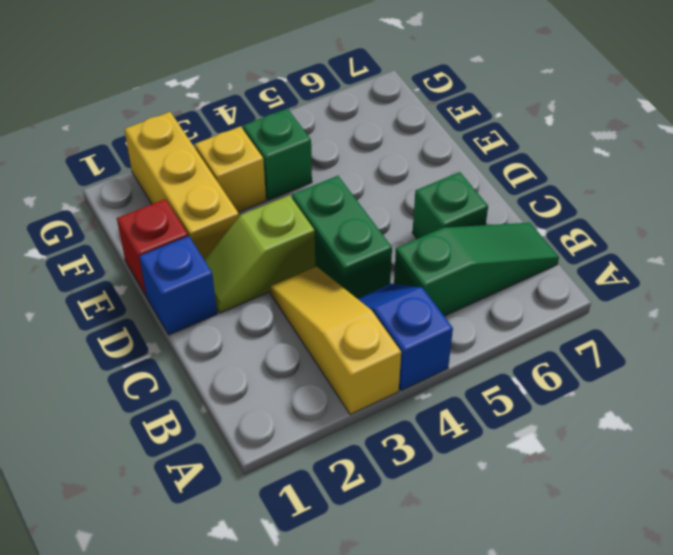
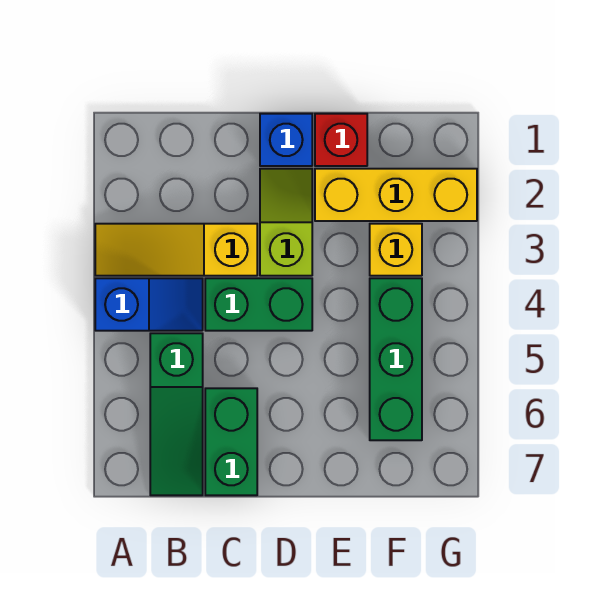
yellow slope A3:C3 level 1 top A -> yellow slope A3:C3 level 1 top C
green brick C6 level 1 -> green brick C6:C7 level 1
green brick F4 level 1 -> green brick F4:F6 level 1

